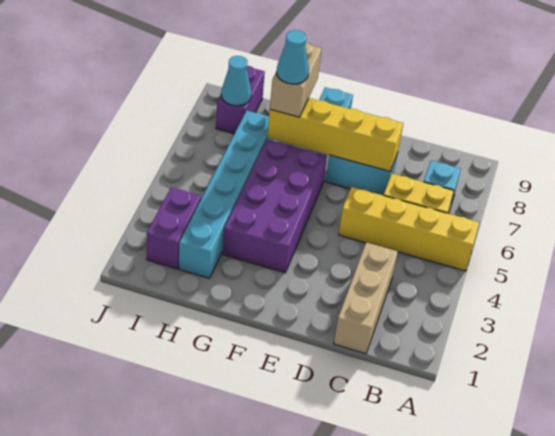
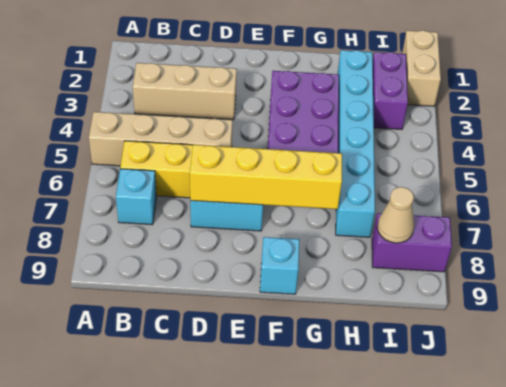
yellow brick A5:D5 level 1 -> tan brick A5:D5 level 1
tan brick C1:C3 level 1 -> tan brick B3:D3 level 1
tan brick G7:G8 level 3 -> tan brick J1:J2 level 1
cyan cone G7 level 4 -> none
purple brick I8:I9 level 1 -> purple brick I8:J8 level 1
cyan cone I8 level 2 -> tan cone I8 level 2

